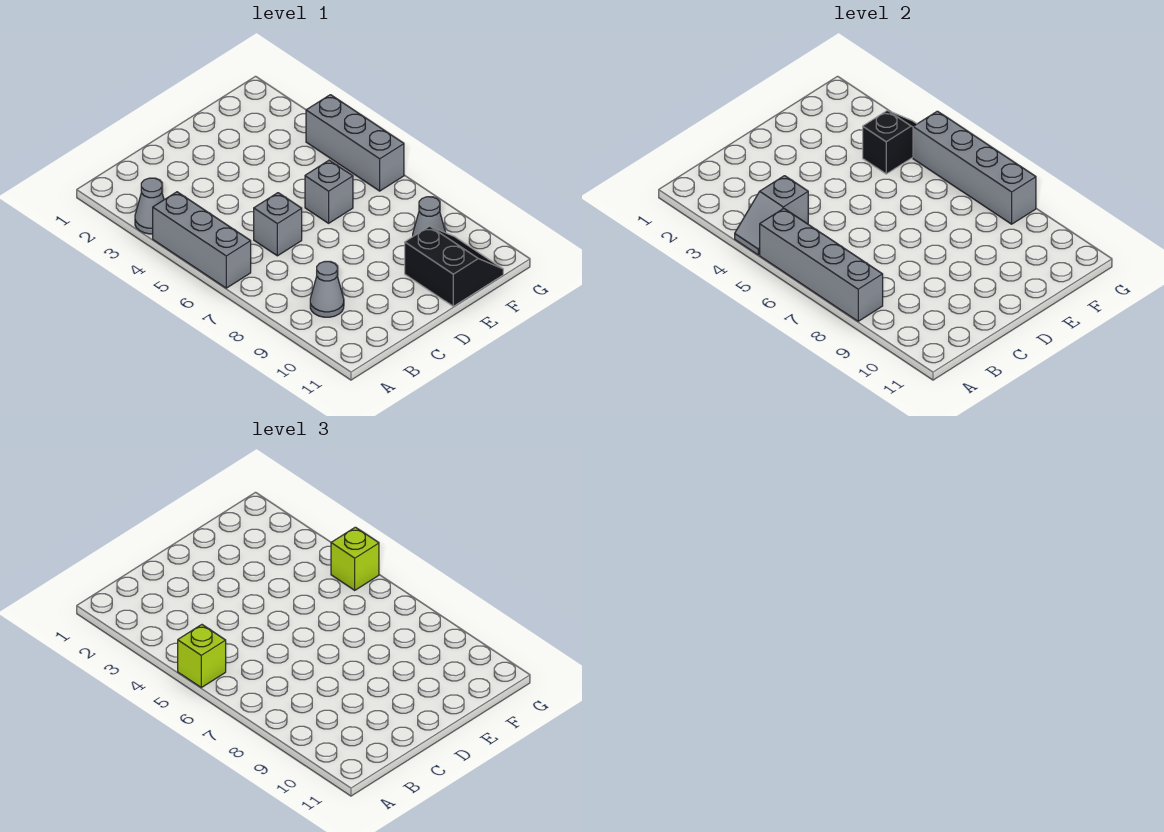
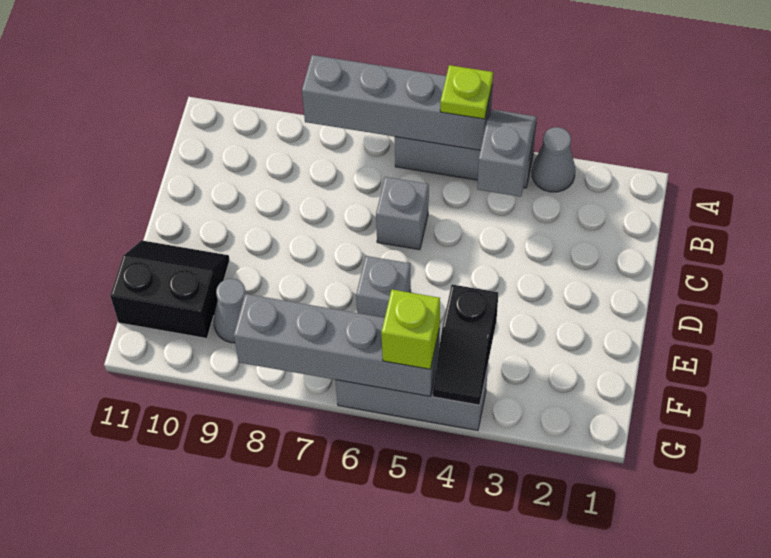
lime brick A5 level 3 -> lime plate A5 level 3
grey cone B9 level 1 -> none
black slope E10:F11 level 1 top E -> black slope E10:F11 level 1 top F

